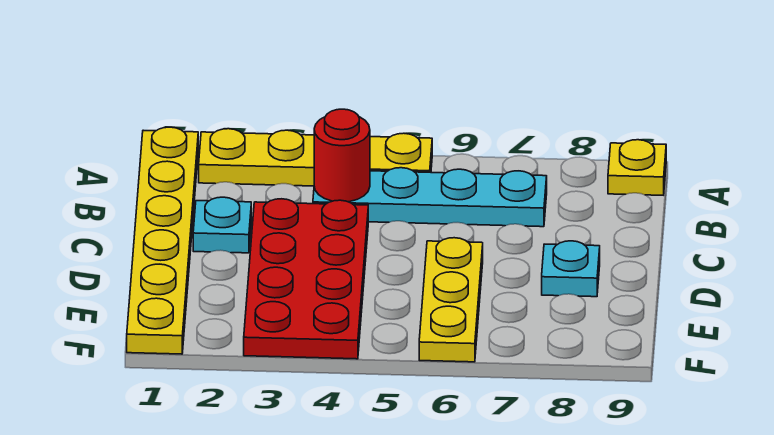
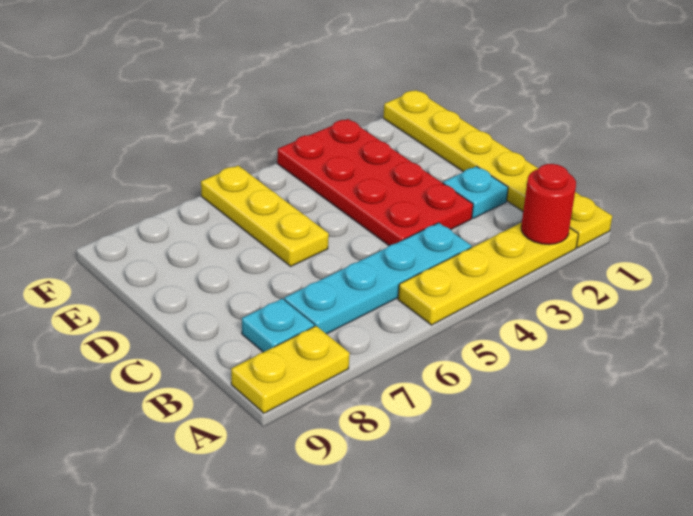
yellow plate A9 level 1 -> yellow plate A8:A9 level 1
red round brick B4 level 2 -> red round brick A2 level 2
cyan plate D8 level 1 -> cyan plate B8 level 1

